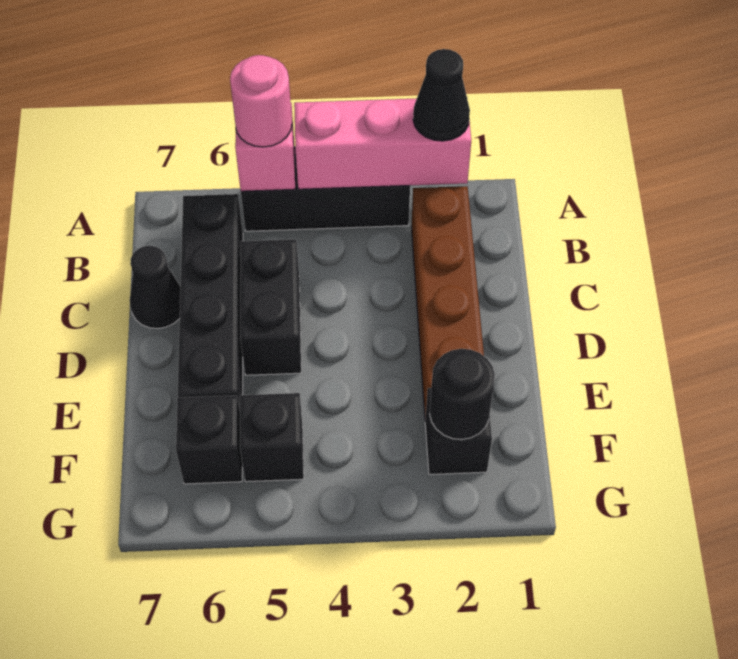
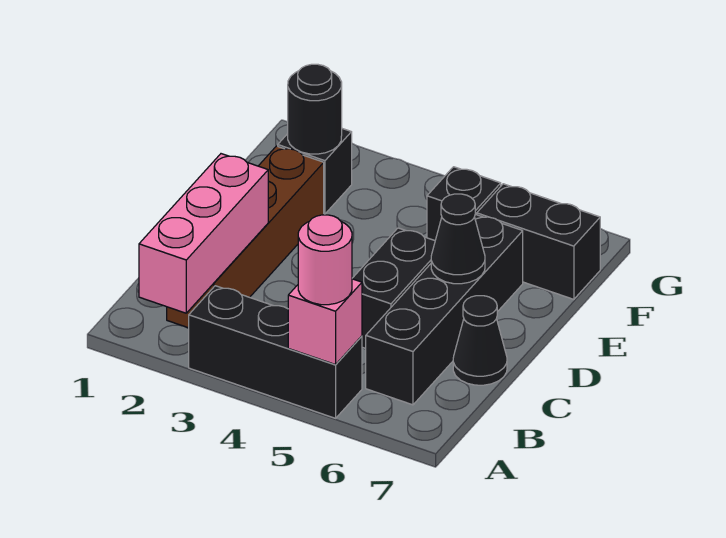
pink brick A2:A4 level 2 -> pink brick A2:C2 level 2
black cone A2 level 3 -> black cone D6 level 2
black brick F6 level 1 -> black brick F6:F7 level 1

